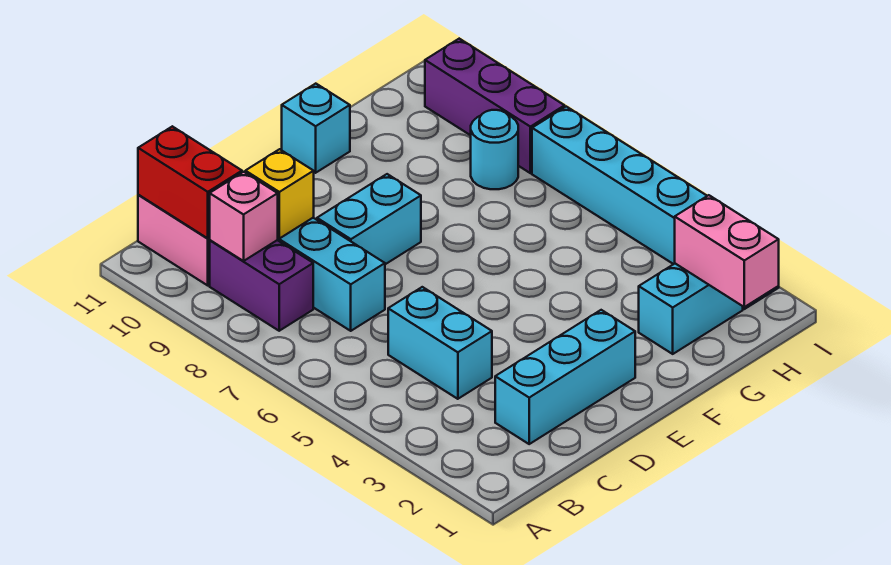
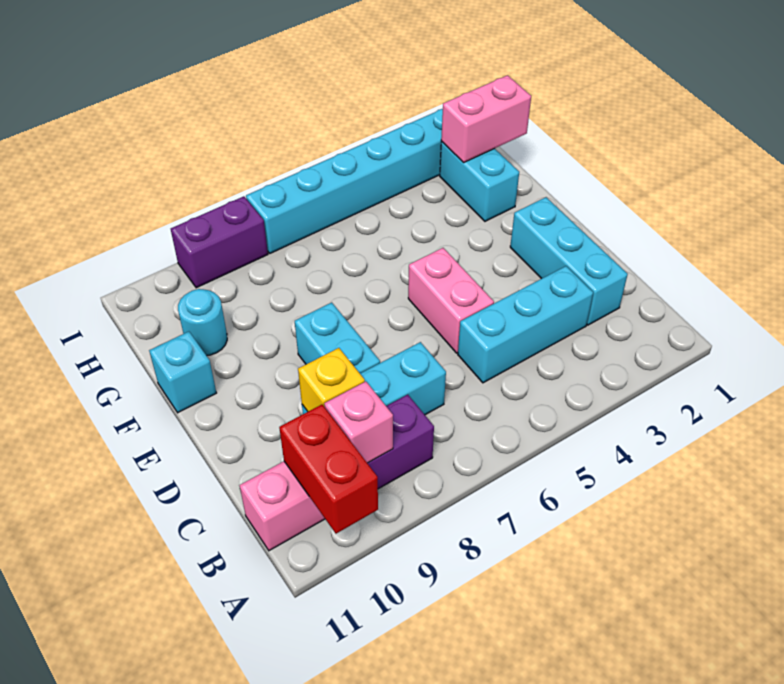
red brick B10:B11 level 2 -> red brick A10:B10 level 2
cyan brick C4:C5 level 1 -> cyan brick C3:C5 level 1
none -> pink brick D5:E5 level 1
cyan round brick H8 level 1 -> cyan round brick G10 level 1
purple brick I8:I10 level 1 -> purple brick I8:I9 level 1

